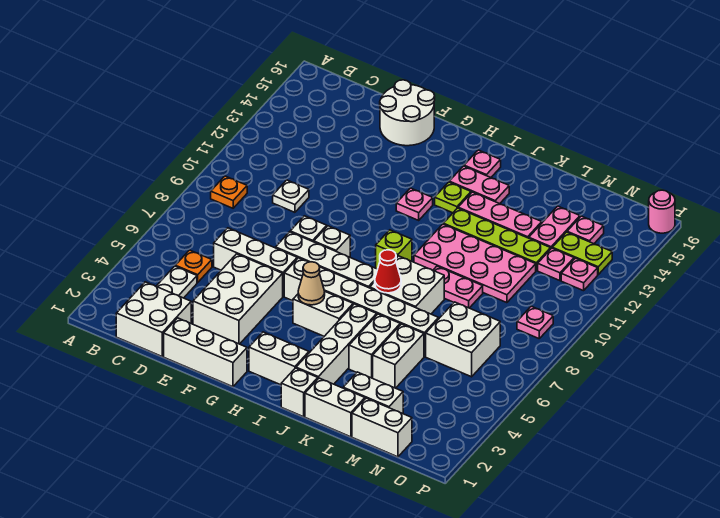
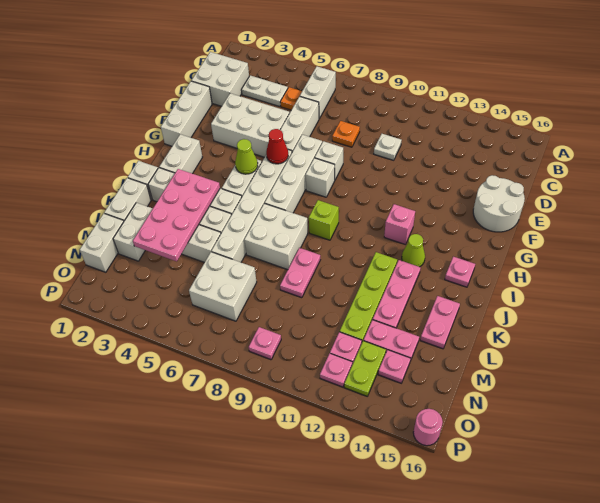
none -> white brick B6:C6 level 1
orange plate B9 level 1 -> orange plate D8 level 1
tan cone H5 level 2 -> lime cone H5 level 2
pink plate H12 level 1 -> pink brick H12 level 1
lime plate I13 level 1 -> lime cone I13 level 1
pink plate I14:J14 level 1 -> pink plate K15:L15 level 1
red cone J7 level 2 -> red cone G6 level 2
pink plate J10:M11 level 1 -> pink plate J3:M4 level 2

